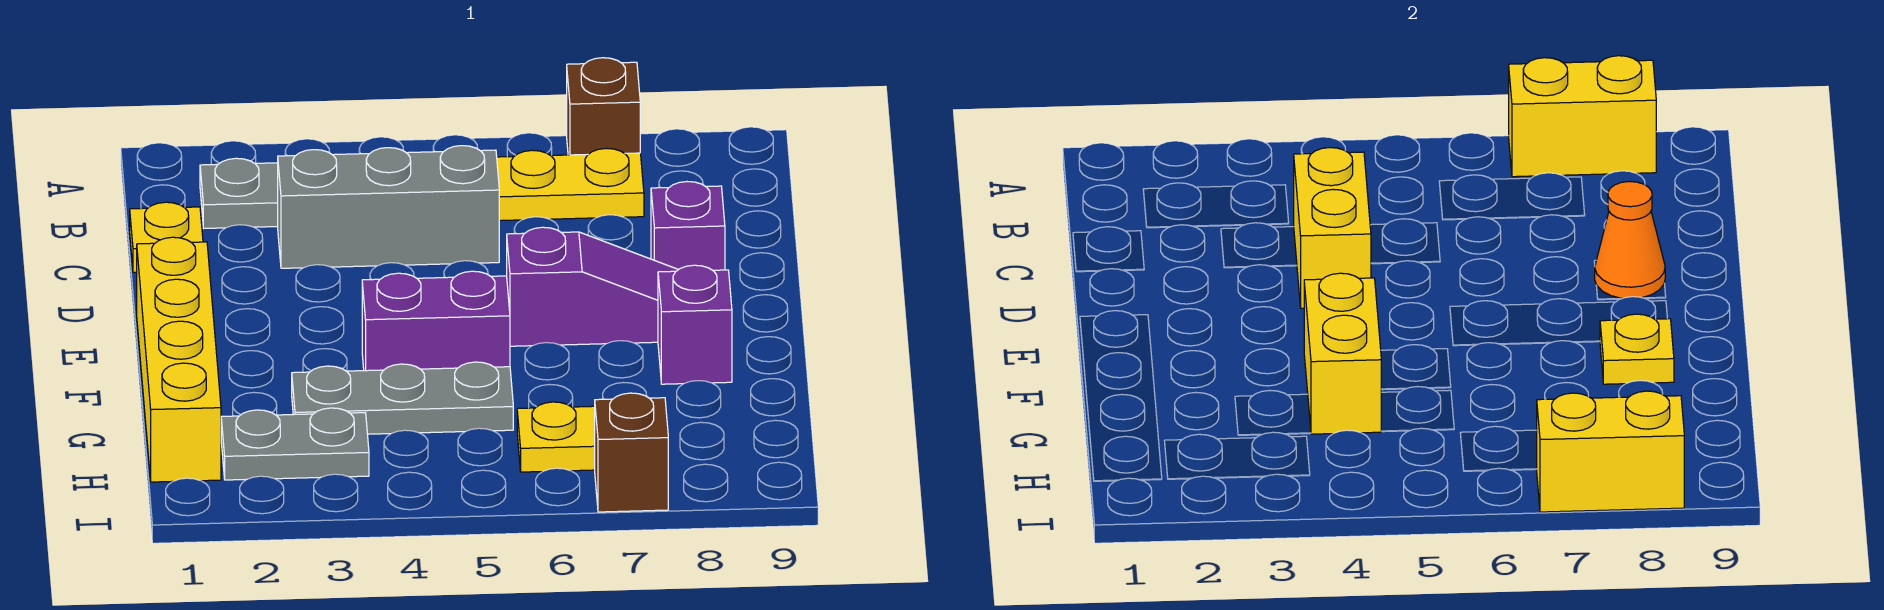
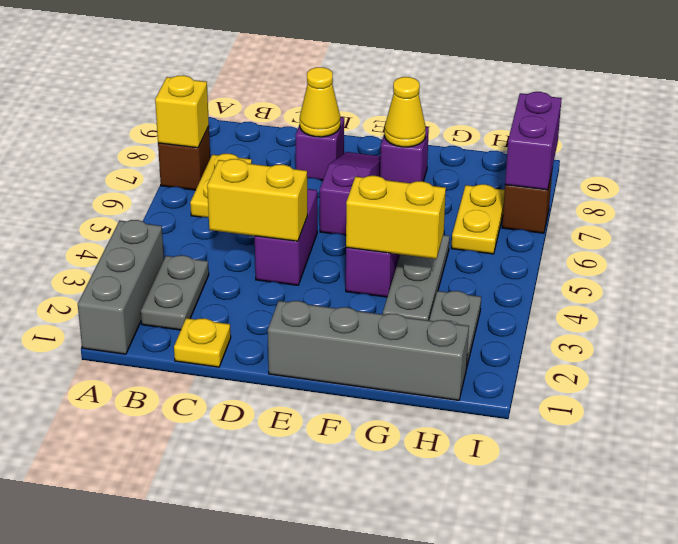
yellow brick A7:A8 level 2 -> yellow brick A7 level 2
grey brick C3:C5 level 1 -> grey brick A1:A3 level 1
none -> purple brick D4:D5 level 1
orange cone D8 level 2 -> yellow cone D8 level 2
yellow brick E1:H1 level 1 -> grey brick E1:H1 level 1
yellow plate F8 level 2 -> yellow cone F8 level 2
yellow brick I7:I8 level 2 -> purple brick I7:I8 level 2

